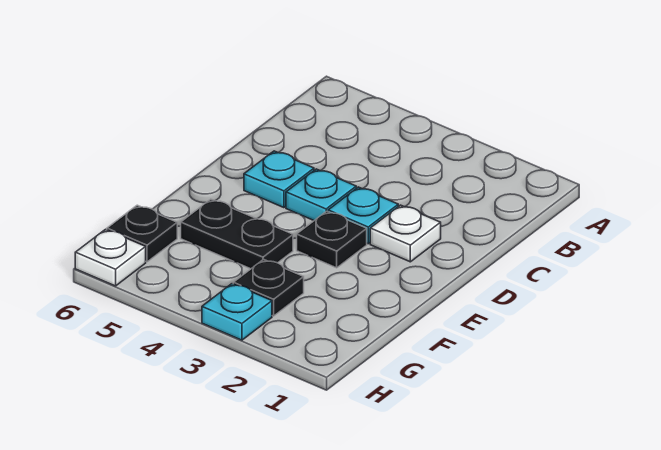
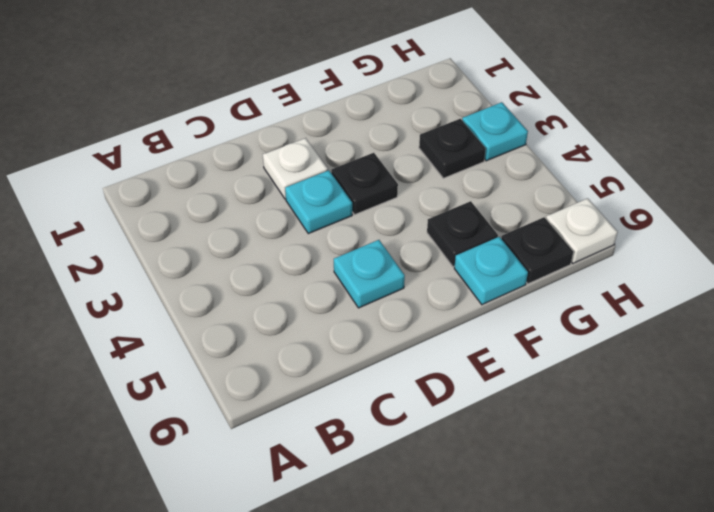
cyan plate D4 level 1 -> cyan plate F6 level 1
black plate F4:F5 level 1 -> black plate F5 level 1

